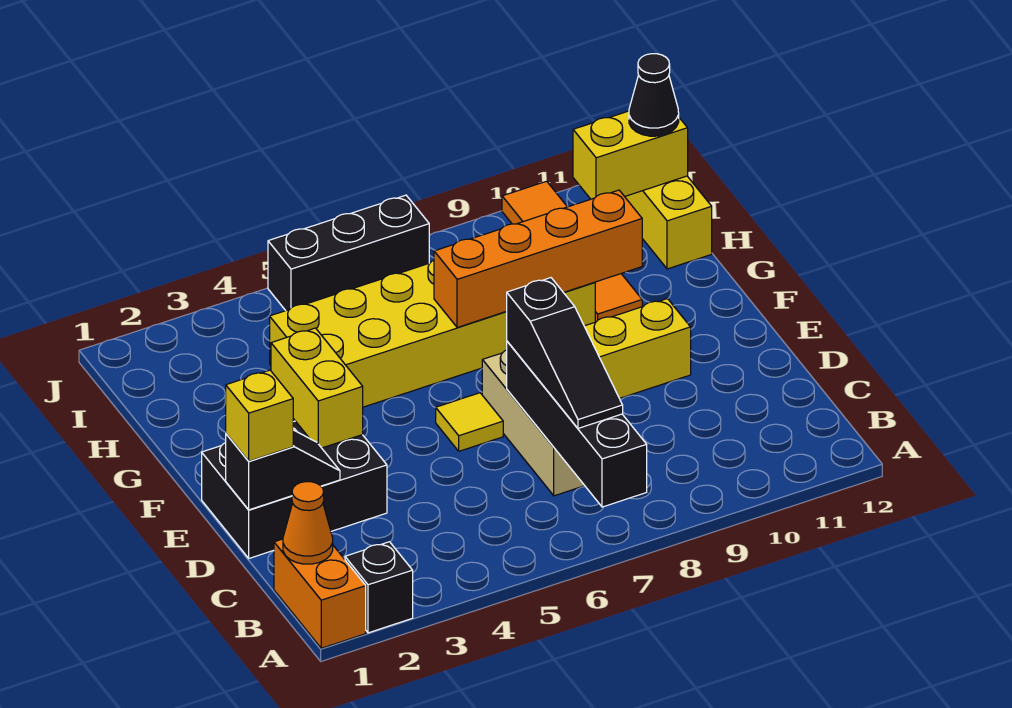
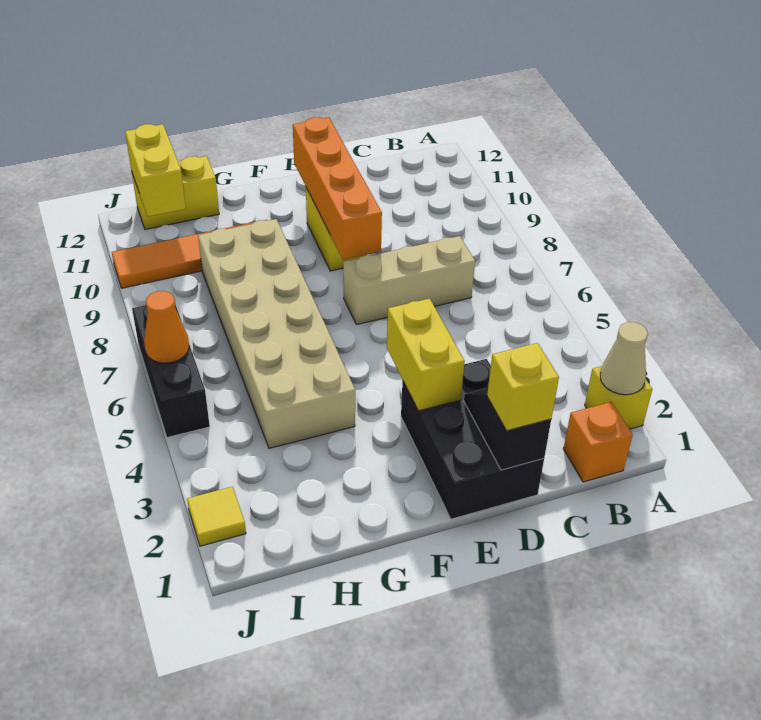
orange brick A1:B1 level 1 -> orange brick B1 level 1
black brick A2 level 1 -> yellow brick A2 level 1
none -> tan cone A2 level 2
black brick A7:D7 level 2 -> none
orange cone B1 level 2 -> orange cone J6 level 2
black slope B7:D7 level 3 top D -> none
yellow brick E3:F3 level 2 -> yellow brick E3:E4 level 2
yellow tile E6 level 1 -> yellow tile J2 level 1
yellow brick G4:H9 level 1 -> tan brick G4:H9 level 1
orange brick G7:G10 level 2 -> orange brick E8:E11 level 2
black cone I12 level 3 -> none

